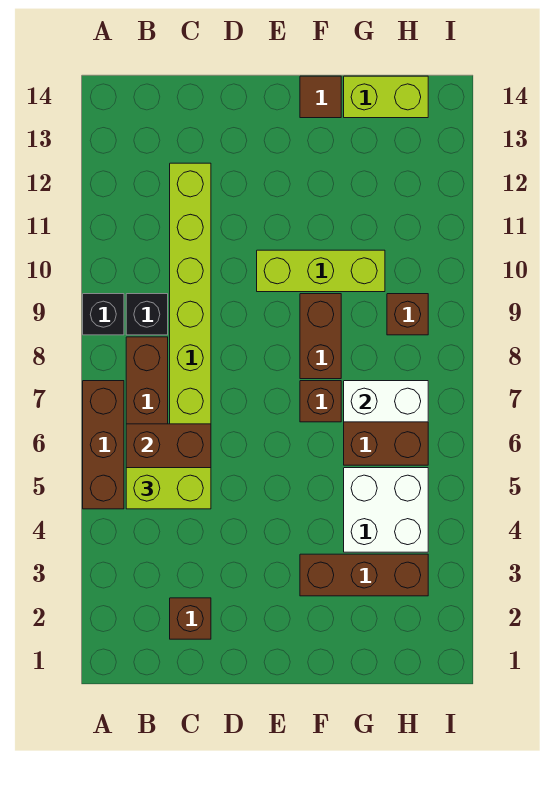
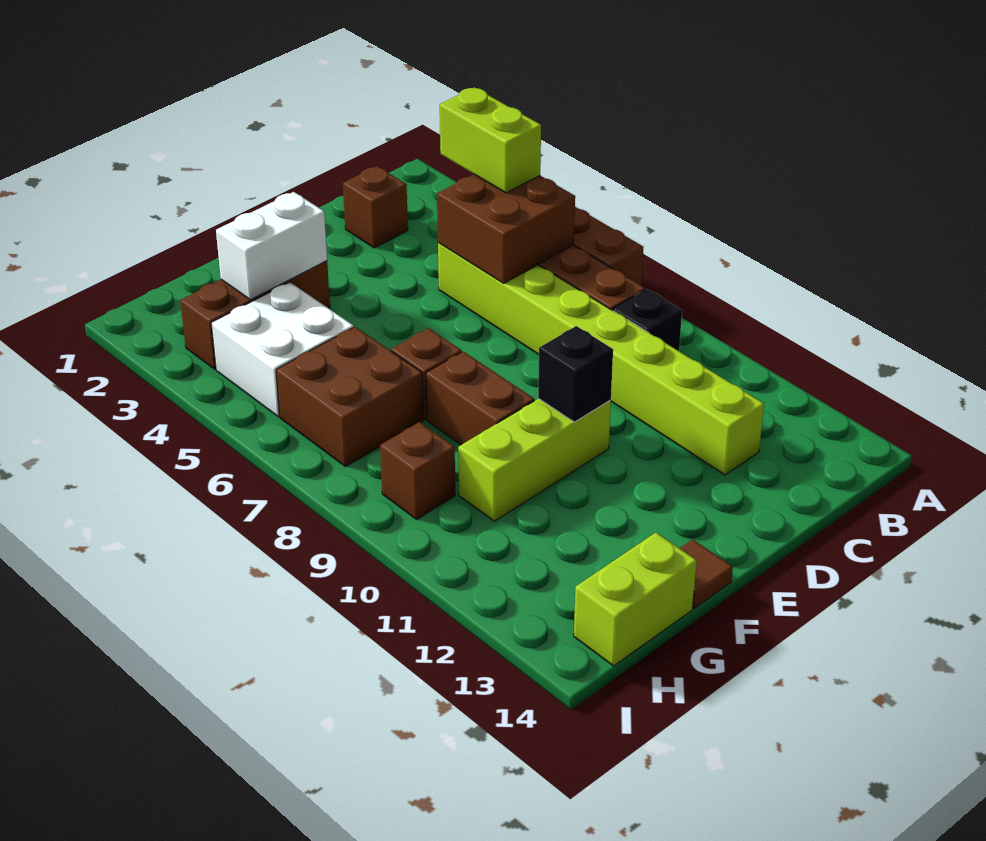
black brick A9 level 1 -> black brick E10 level 2
lime brick B5:C5 level 3 -> lime brick B4:B5 level 3
white brick G7:H7 level 2 -> white brick F3:G3 level 2

